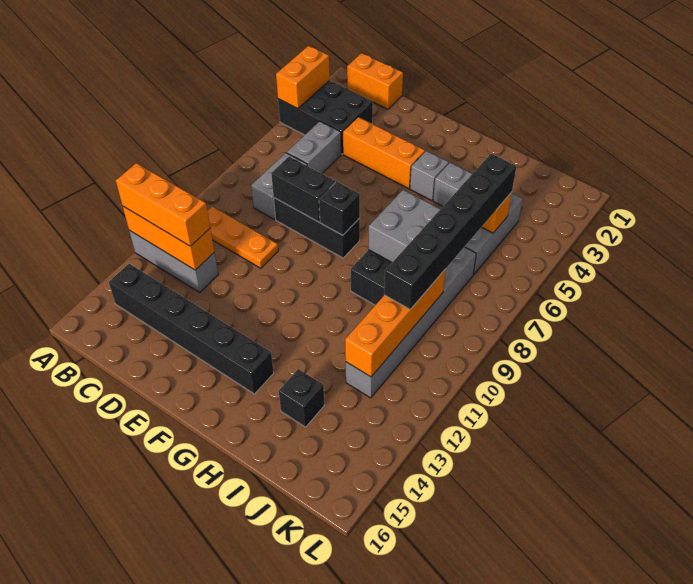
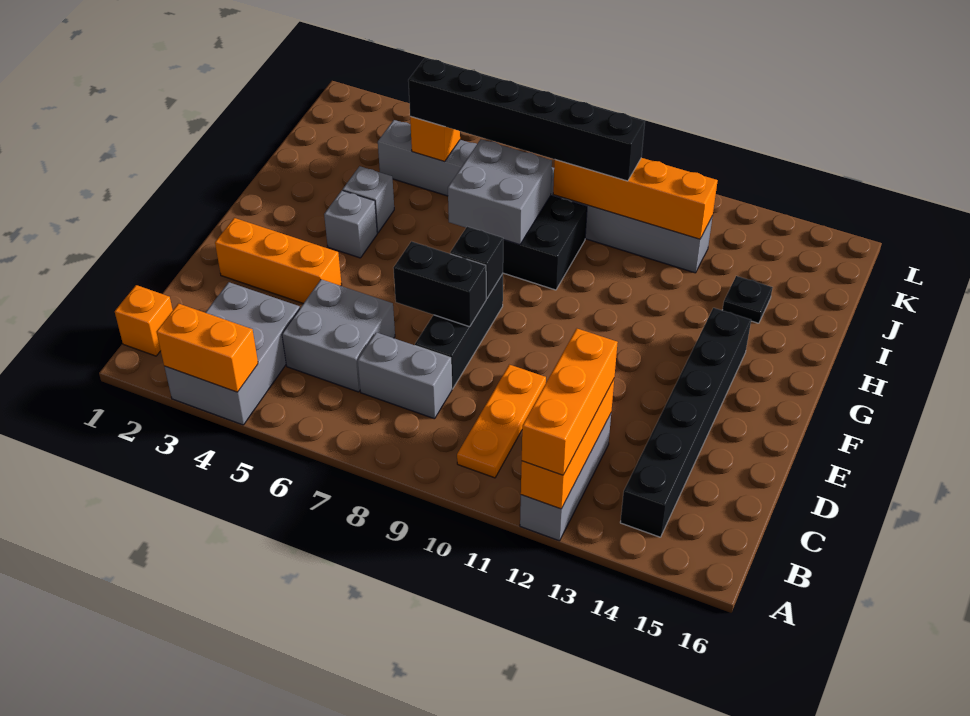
black brick A3:C4 level 1 -> grey brick A3:C4 level 1
orange brick B1:C1 level 1 -> orange brick B1 level 1
grey brick C5:C6 level 1 -> grey brick C5:D6 level 1
orange brick D4:F4 level 1 -> orange brick E2:E4 level 1
black brick D8:E8 level 2 -> black brick E7:E8 level 2
black brick I14 level 1 -> black plate I14 level 1

